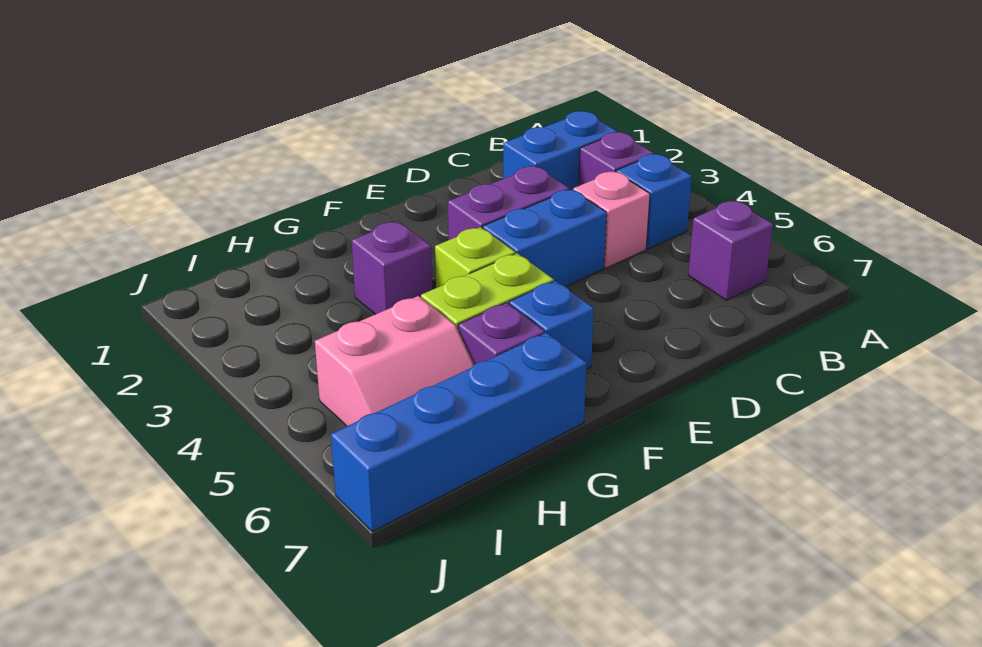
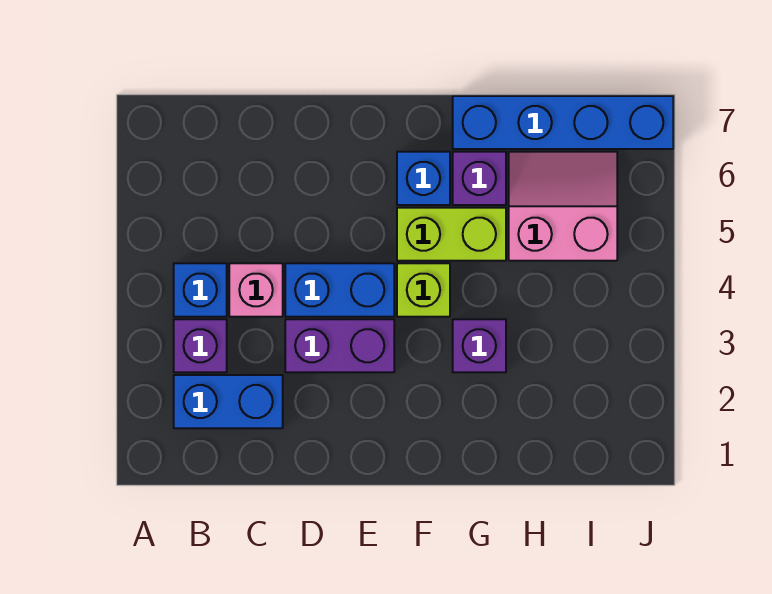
purple brick B6 level 1 -> none

